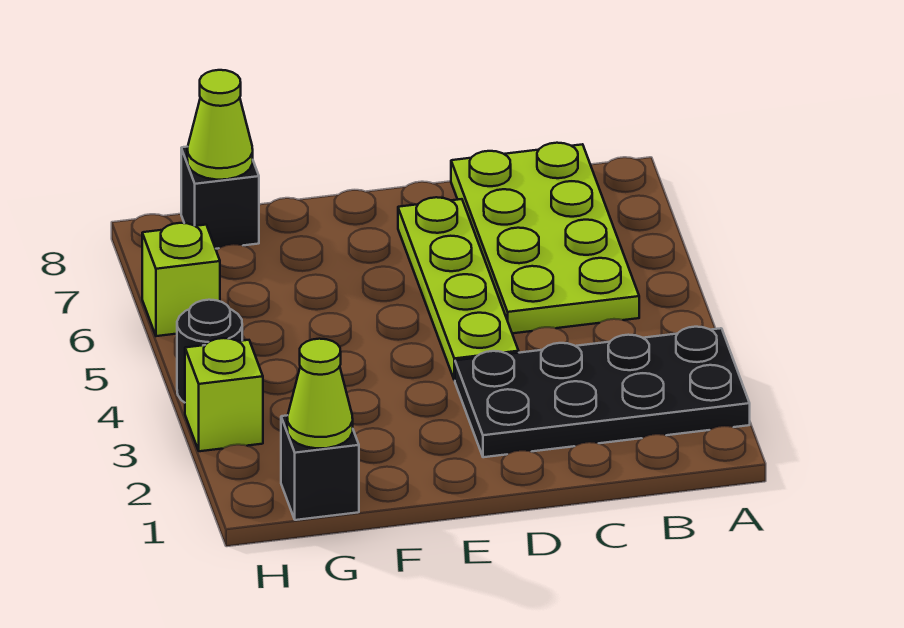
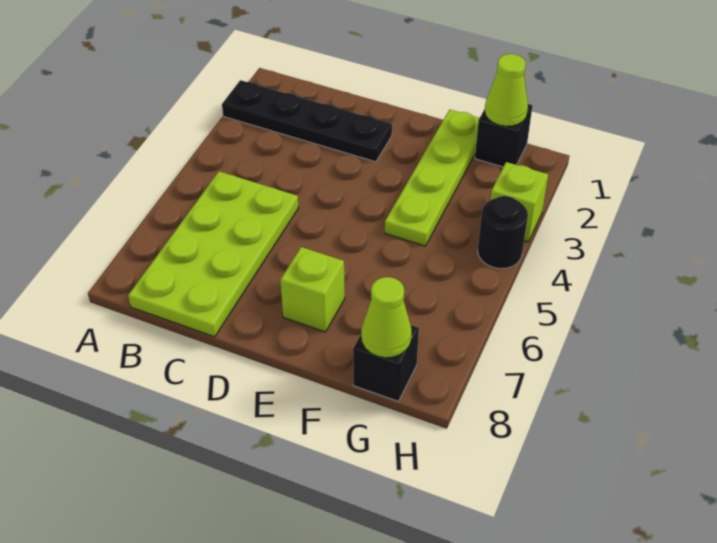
black plate A2:D3 level 1 -> black plate A2:D2 level 1
lime plate D4:D7 level 1 -> lime plate F1:F4 level 1
lime brick H6 level 1 -> lime brick E7 level 1

